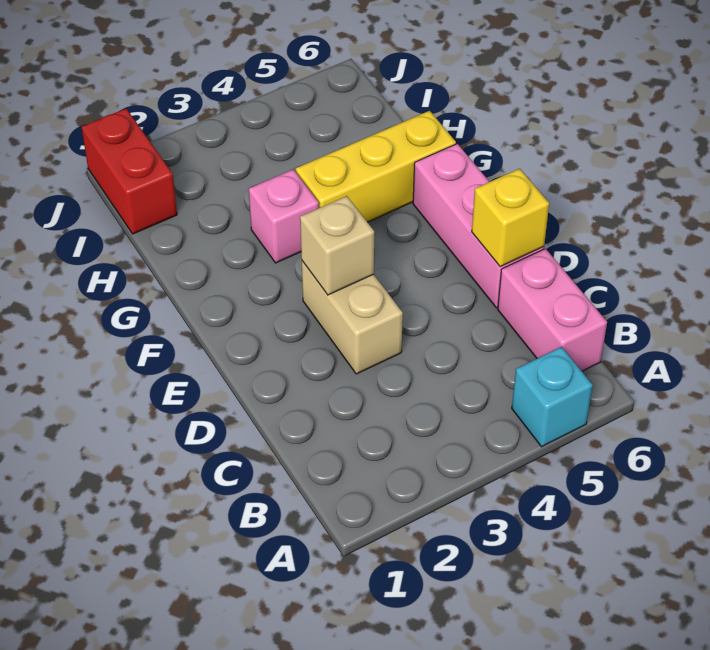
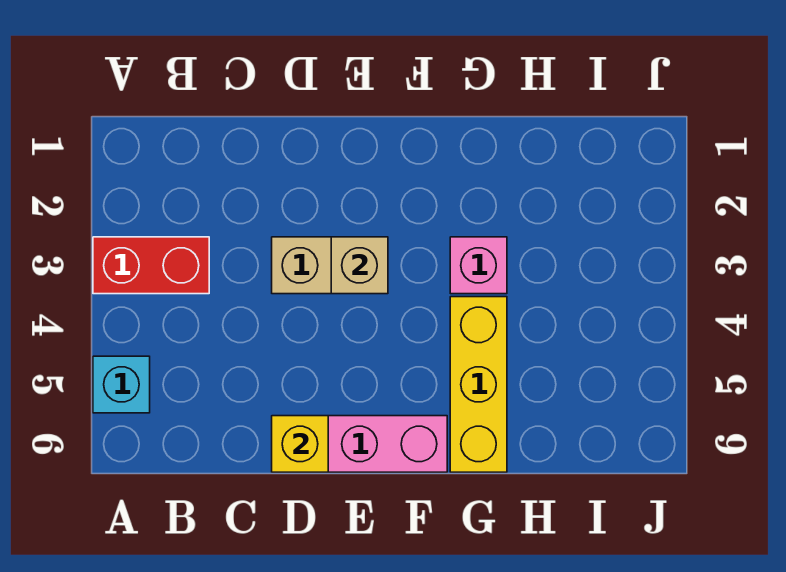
pink brick B6:C6 level 1 -> none
red brick I1:J1 level 1 -> red brick A3:B3 level 1

